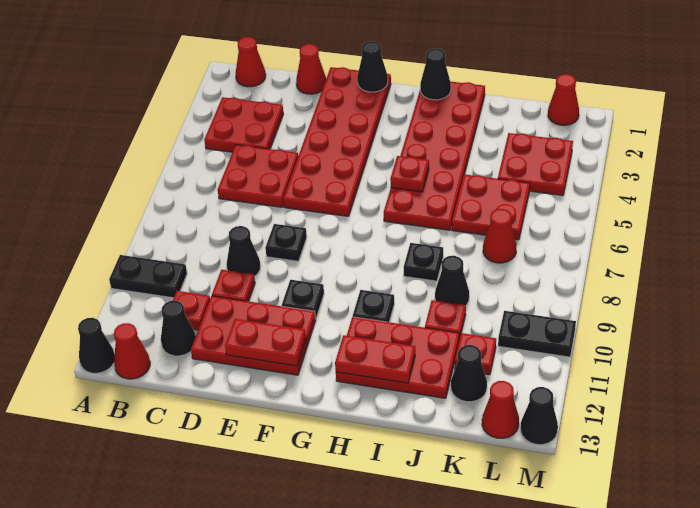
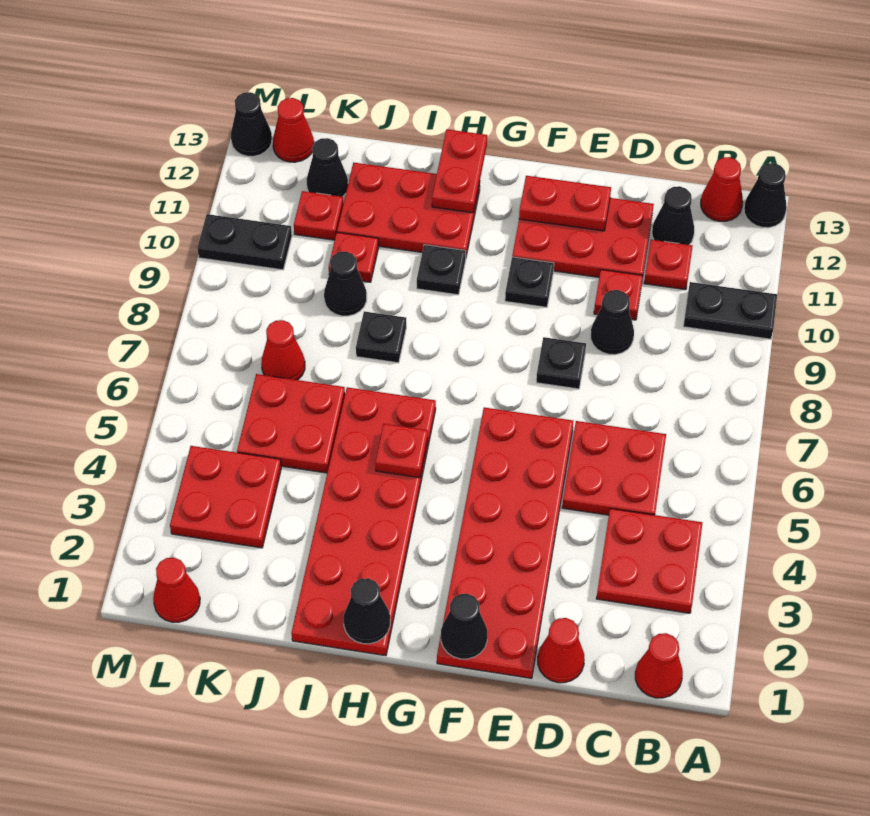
red plate H12:I12 level 2 -> red plate H12:H13 level 2

